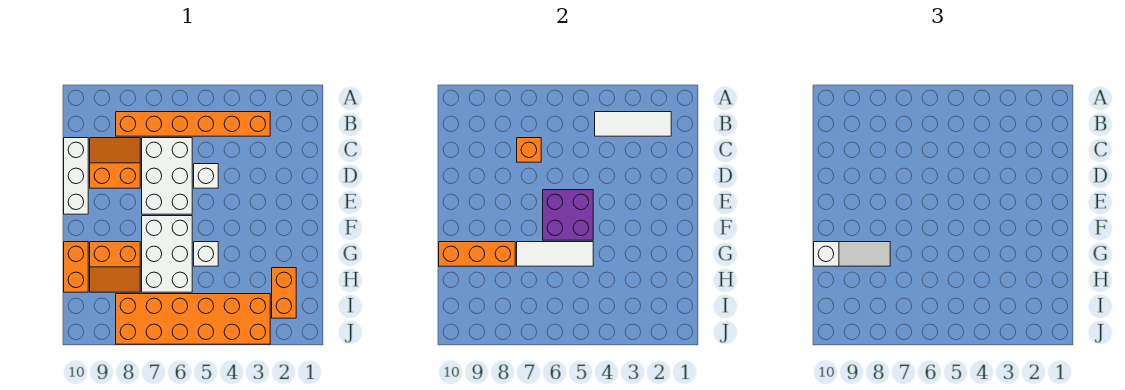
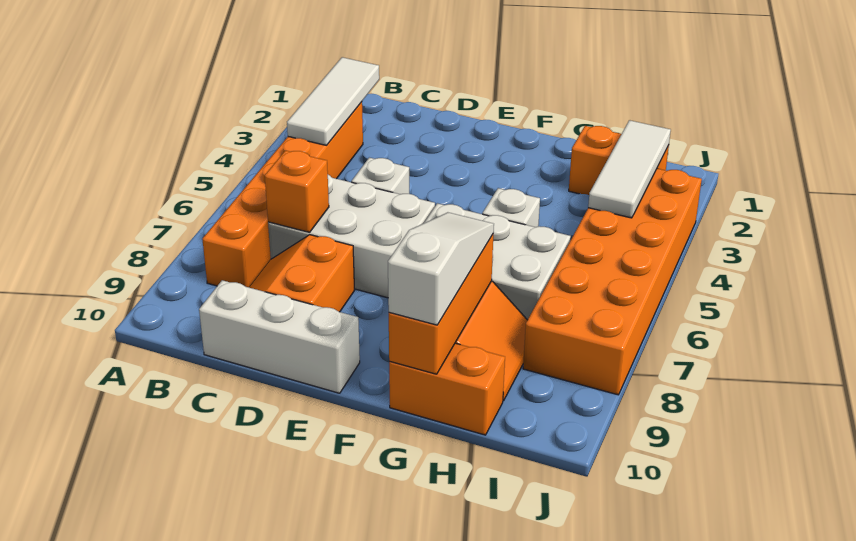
purple brick E5:F6 level 2 -> none
white tile G5:G7 level 2 -> white tile I2:I4 level 2

